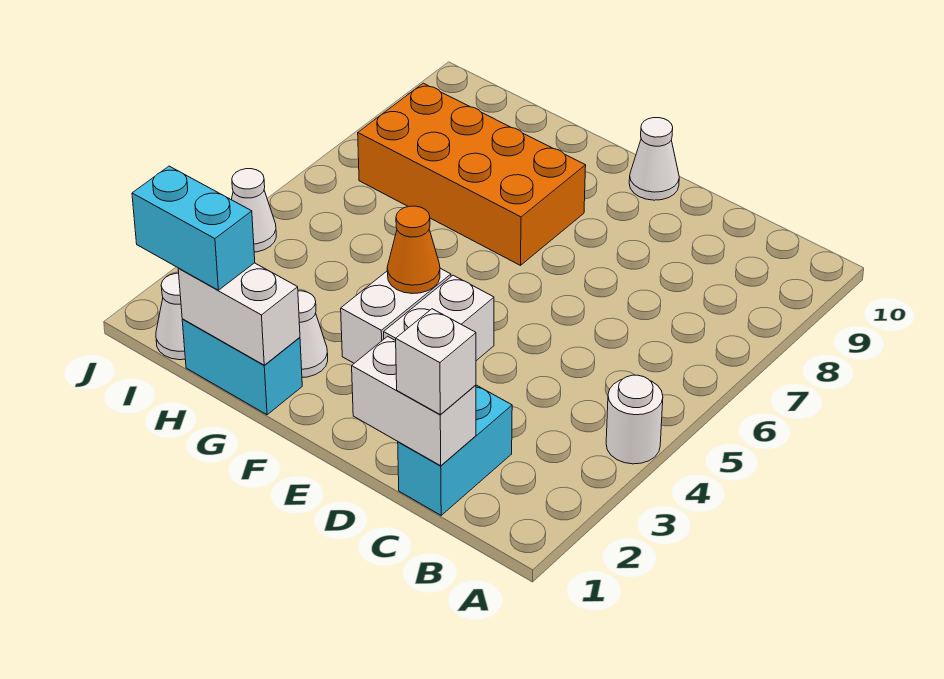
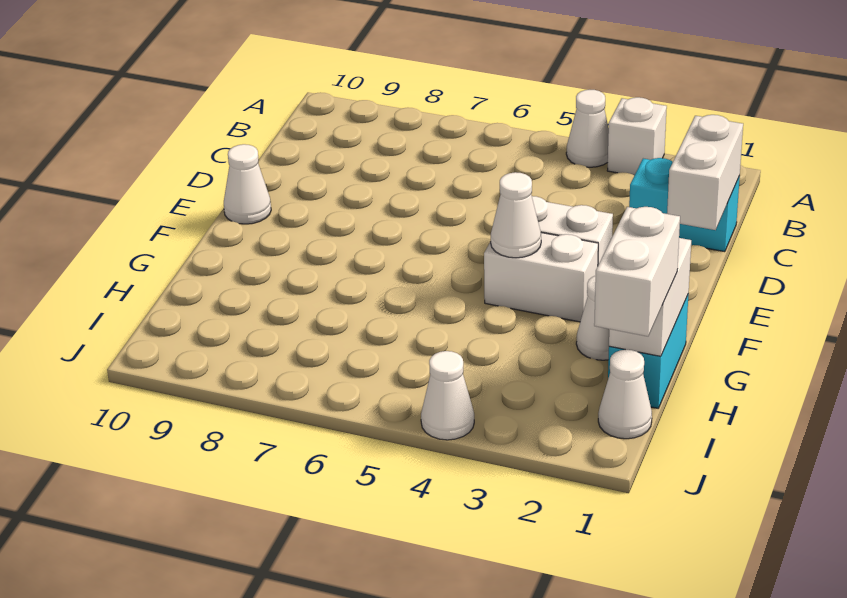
white round brick A4 level 1 -> white cone A4 level 1
white brick C1 level 3 -> white brick A3 level 1
orange cone F4 level 2 -> white cone F4 level 2
orange brick F7:I8 level 1 -> none
cyan brick H1:I1 level 3 -> white brick H1:I1 level 3

